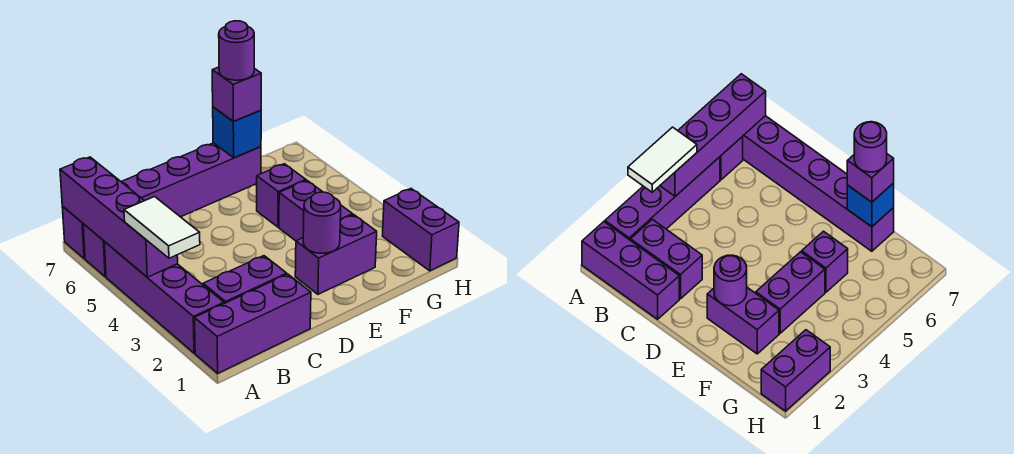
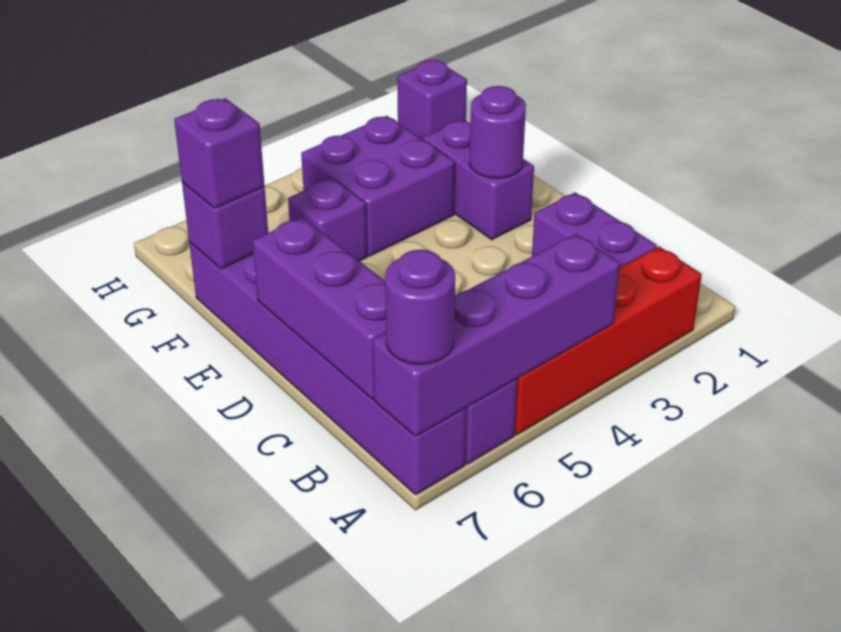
purple brick A1:C1 level 1 -> purple brick B7:D7 level 2
purple brick A2:A5 level 1 -> red brick A2:A5 level 1
white tile A3:A4 level 3 -> none
purple brick F3:F4 level 1 -> purple brick F3:G4 level 1
blue brick F7 level 2 -> purple brick F7 level 2
purple round brick F7 level 4 -> purple round brick A7 level 3
purple brick H1:H2 level 1 -> purple brick H1 level 1

